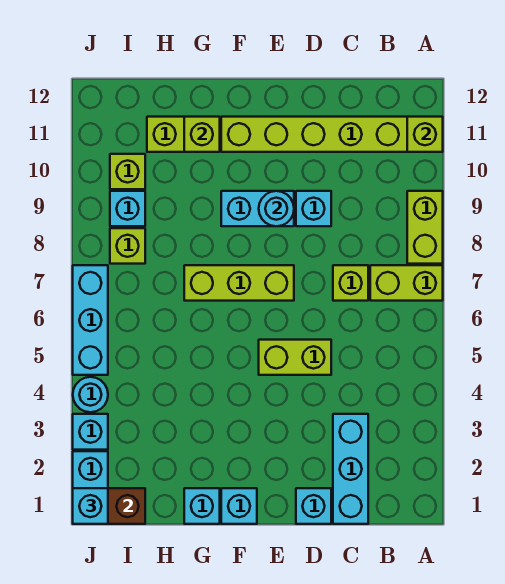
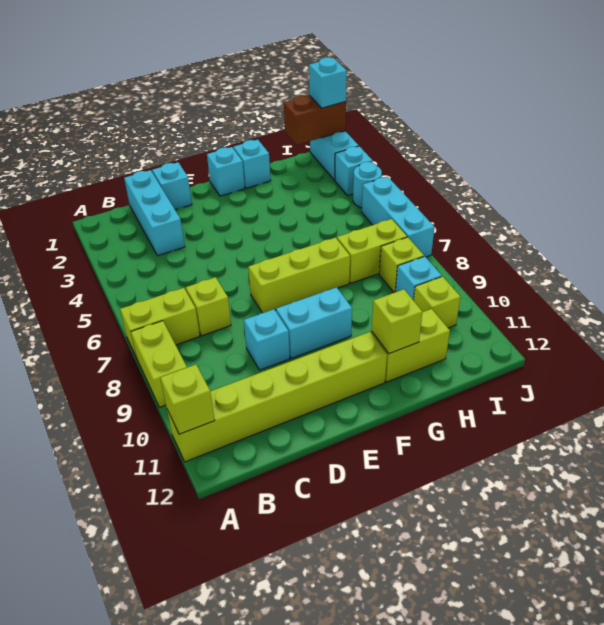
lime brick D5:E5 level 1 -> lime brick H7:I7 level 1
cyan round brick E9 level 2 -> none

